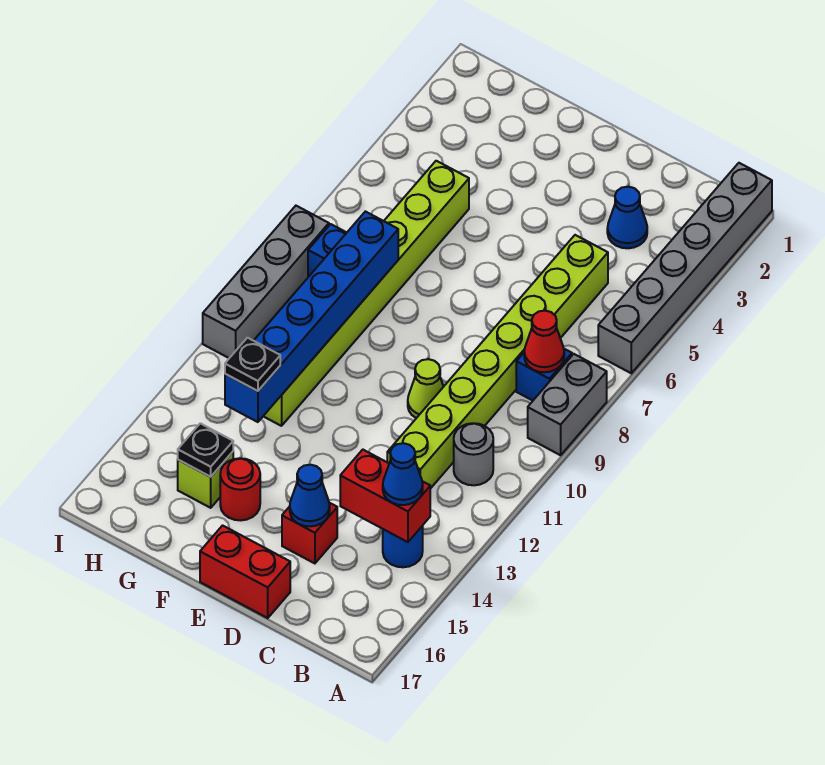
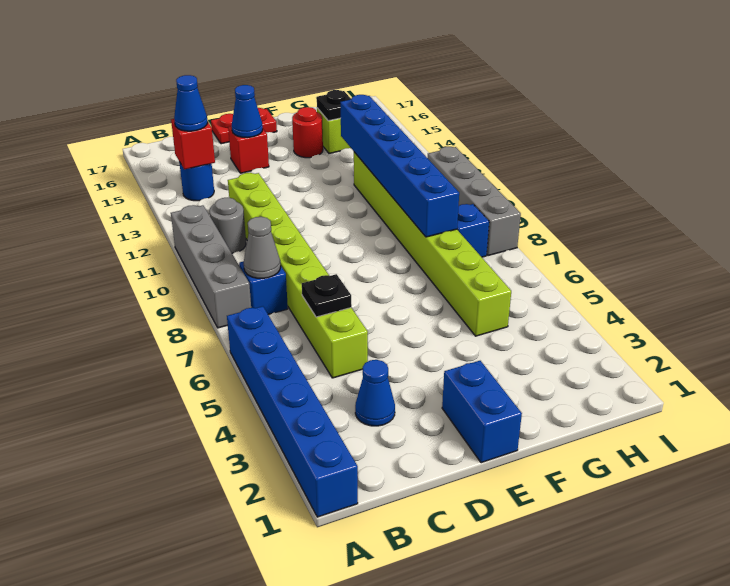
grey brick A1:A6 level 1 -> blue brick A1:A6 level 1
grey brick A8:A9 level 1 -> grey brick A8:A11 level 1
red cone B8 level 2 -> grey cone B8 level 2
red brick B14:C14 level 2 -> red brick B14 level 2
lime cone D10 level 1 -> none
red brick D17:E17 level 1 -> red plate D17:E17 level 1
none -> blue brick E1:E2 level 1
black plate G13 level 3 -> black plate C6 level 2

